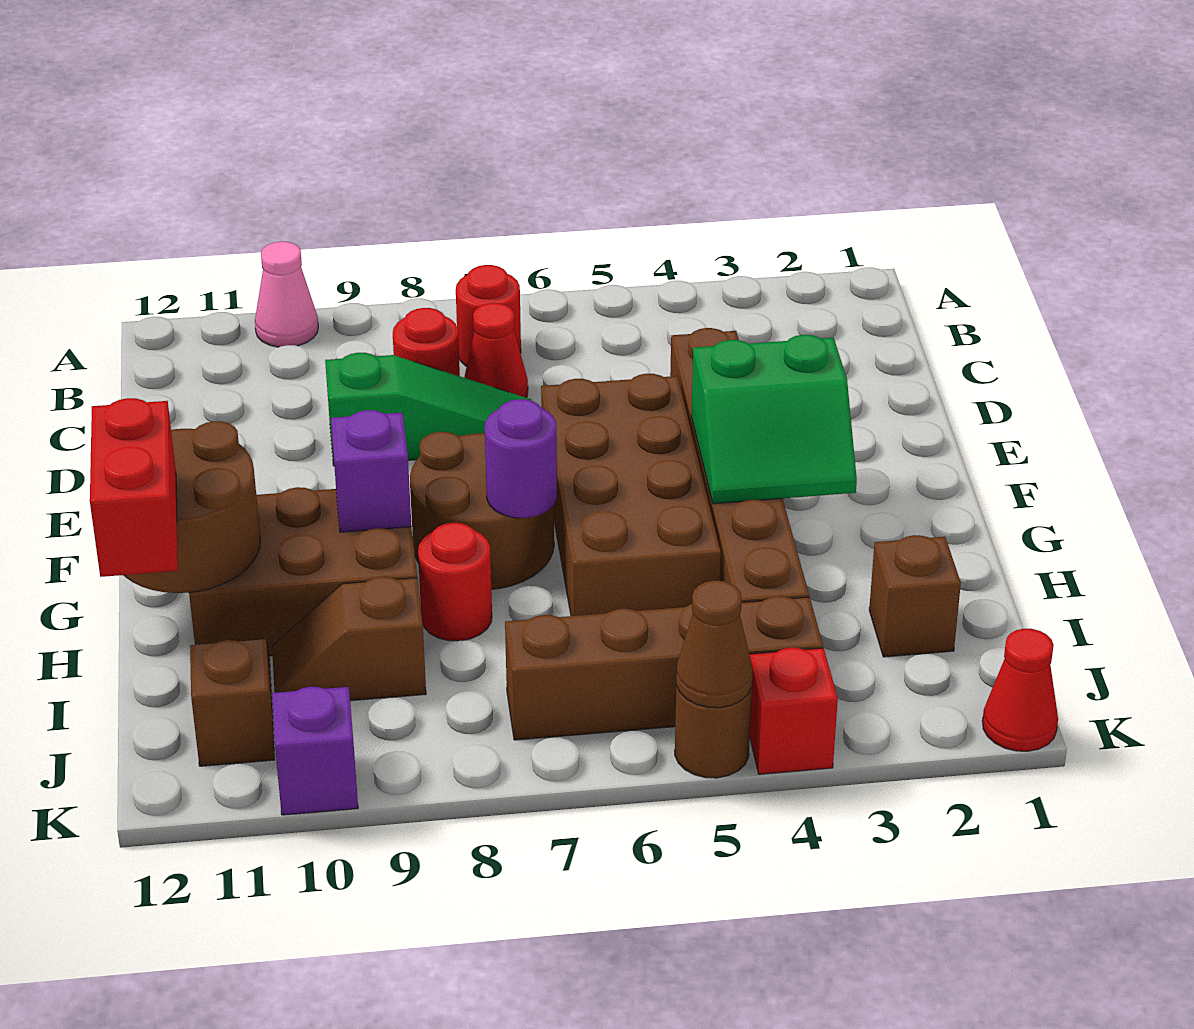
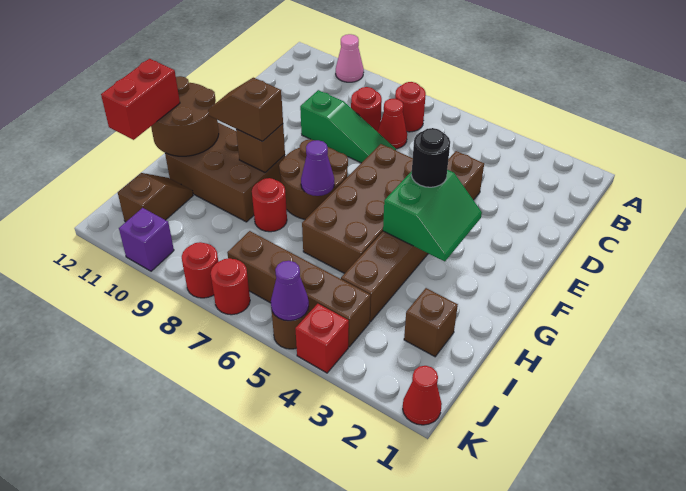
green slope F3:G4 level 2 top F -> green slope F3:G4 level 2 top 4
none -> black round brick F4 level 3
purple round brick G7 level 2 -> purple cone G7 level 2
purple brick G9 level 2 -> brown brick G9 level 2
brown slope I9:I10 level 1 top 9 -> brown slope G9:G10 level 3 top 9
brown cone K5 level 2 -> purple cone K5 level 2
none -> red round brick K7 level 1
none -> red round brick K8 level 1

